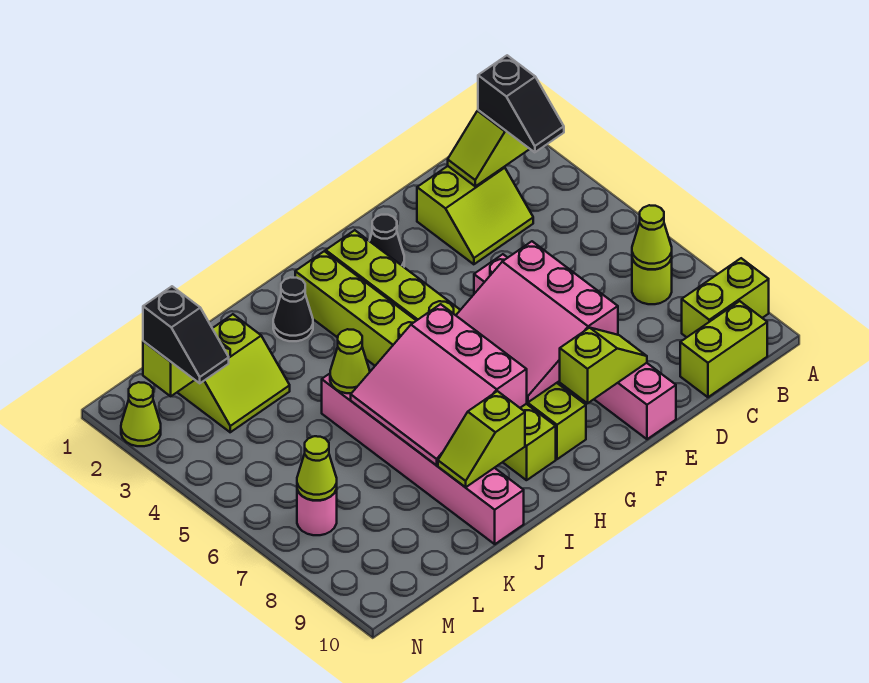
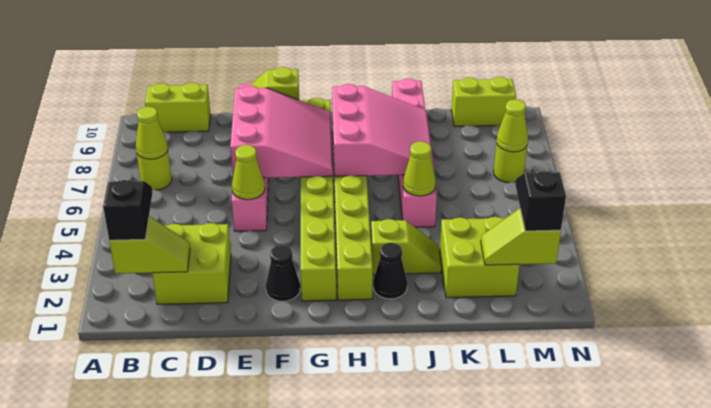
lime brick A9:B9 level 1 -> lime brick L10:M10 level 1
lime slope C2:D3 level 1 top 2 -> lime brick C2:D3 level 1
lime slope I9:J9 level 2 top I -> lime slope I3:J3 level 1 top I
lime slope K2:L3 level 1 top 2 -> lime brick K2:L3 level 1
pink round brick M7 level 1 -> lime round brick M7 level 1
lime cone N2 level 1 -> lime cone E5 level 2

